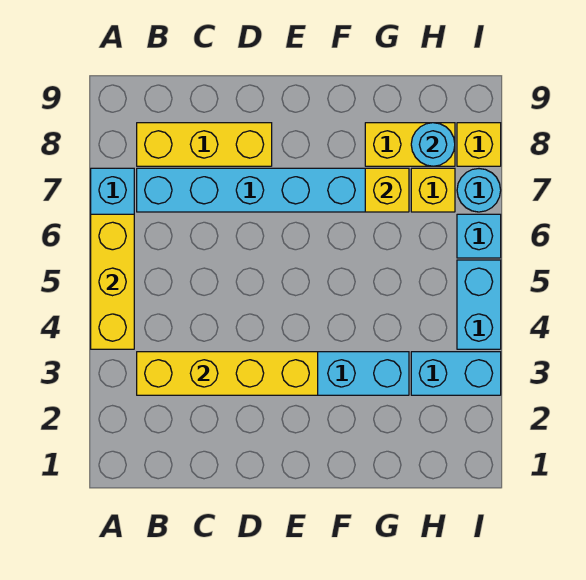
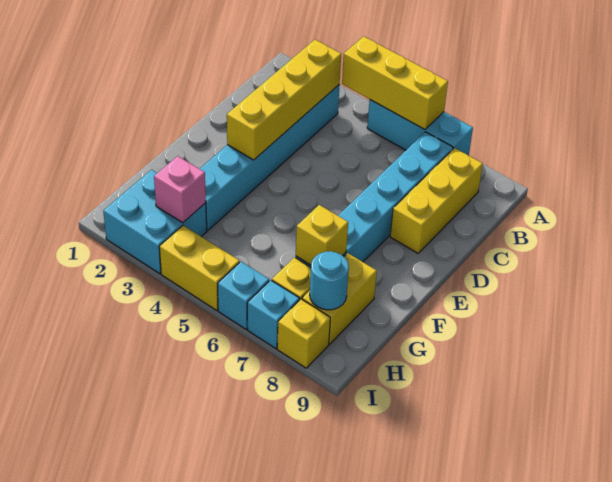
cyan brick H3:I3 level 1 -> cyan brick H2:I3 level 1
none -> pink brick H3 level 2
cyan brick I4:I5 level 1 -> yellow brick I4:I5 level 1
cyan round brick I7 level 1 -> cyan brick I7 level 1

